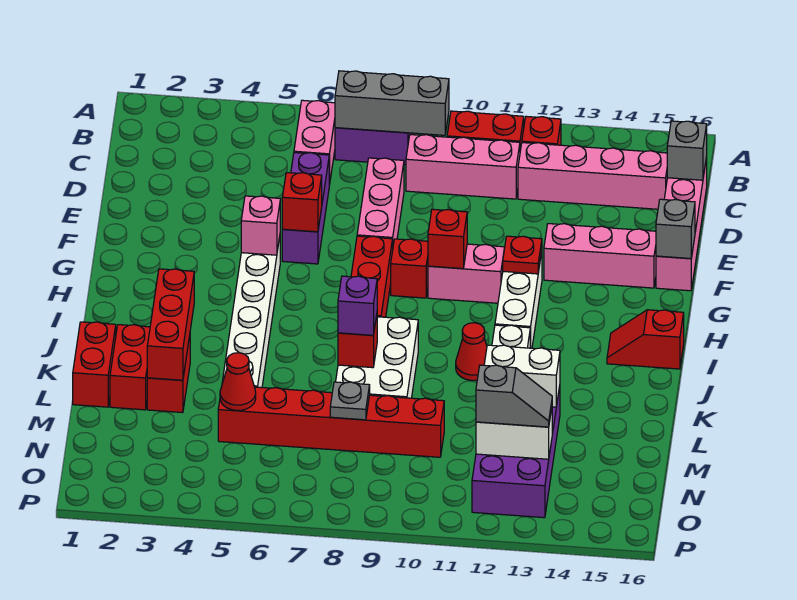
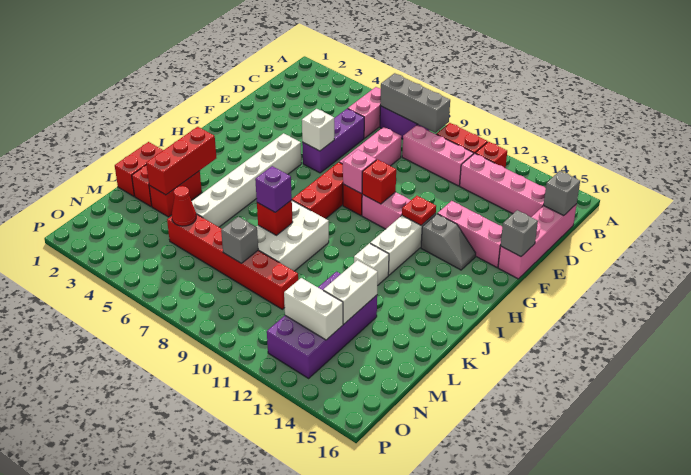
red brick F6 level 2 -> white brick F6 level 2
pink brick G5 level 2 -> pink brick G9 level 2
red slope I15:I16 level 1 top 16 -> none
red cone J11 level 1 -> none
white brick L12:L13 level 2 -> white brick L13:M13 level 2
grey plate M8 level 2 -> grey brick M8 level 2
grey slope N12:N13 level 3 top 12 -> grey slope G13:G14 level 1 top 13

